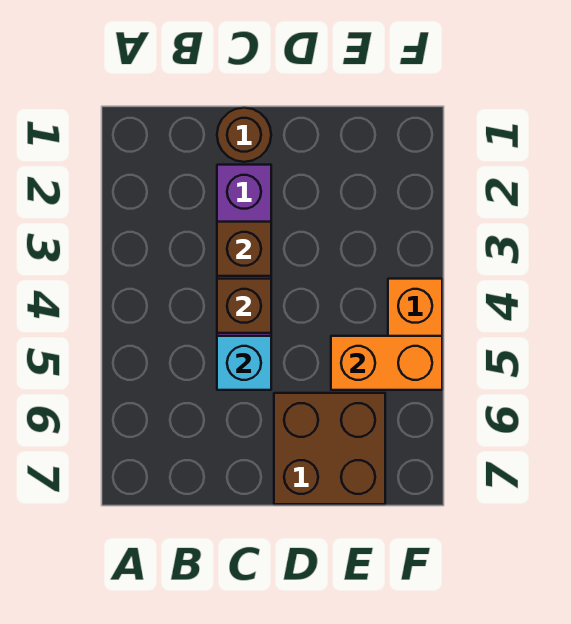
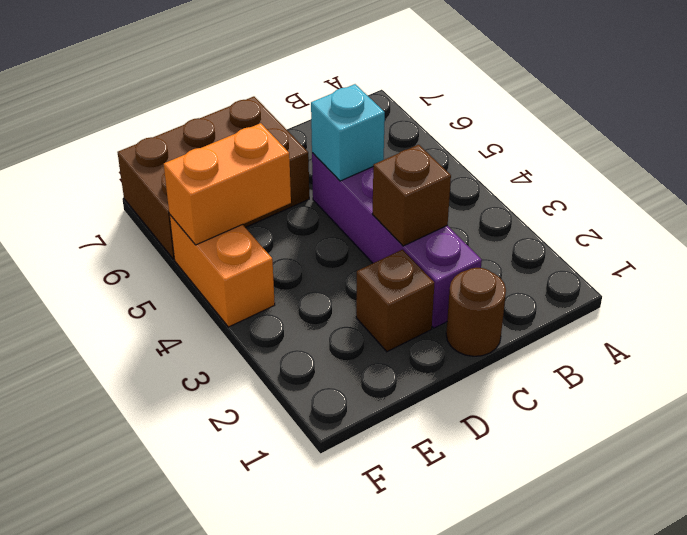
brown brick C4 level 2 -> brown brick D2 level 1
brown brick D6:E7 level 1 -> brown brick D6:F7 level 1

